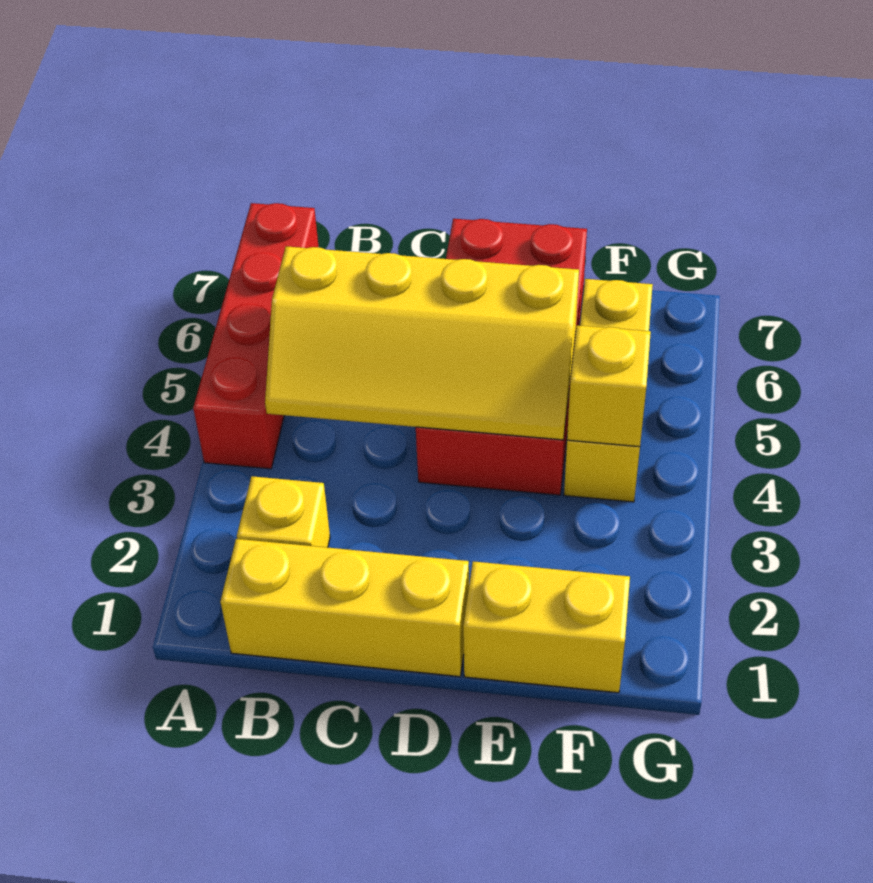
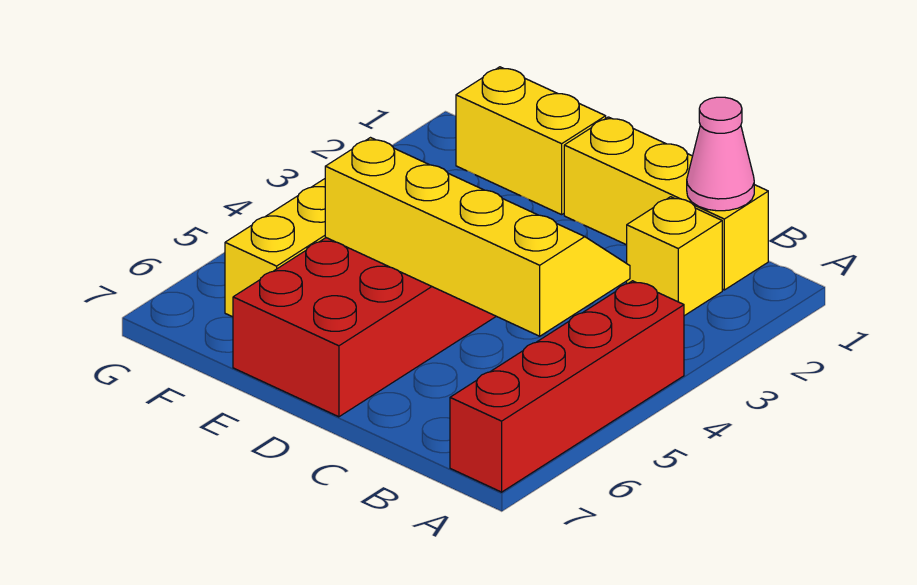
none -> pink cone B1 level 2
yellow brick F4 level 2 -> none

